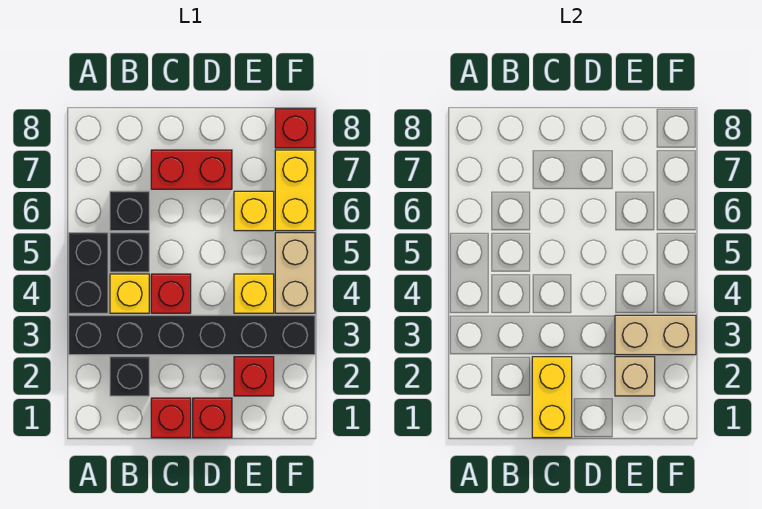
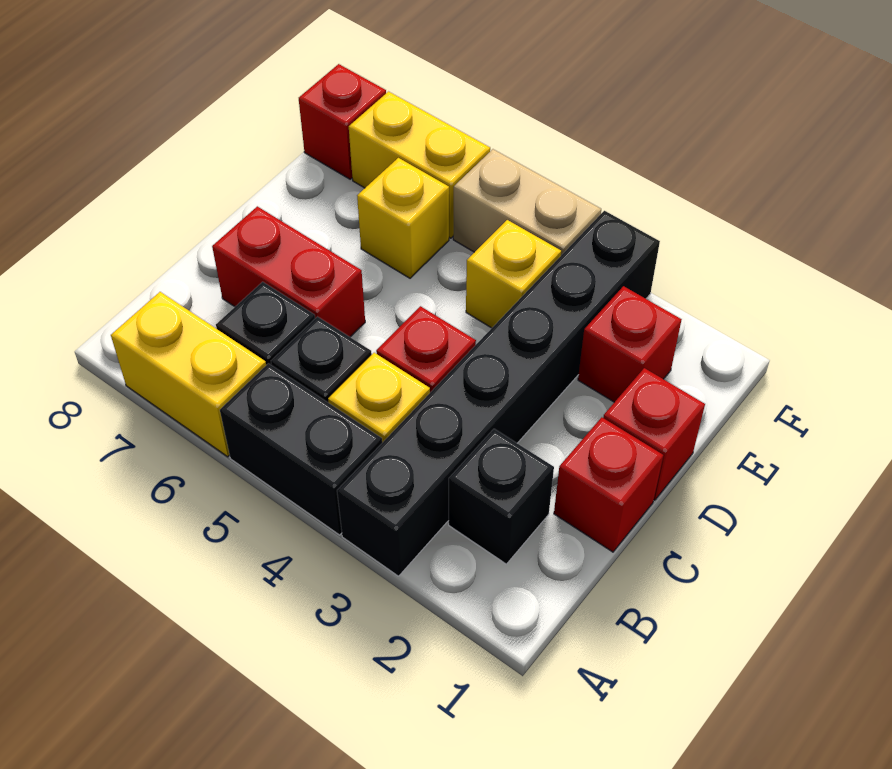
yellow brick C1:C2 level 2 -> yellow brick A6:A7 level 1
red brick C7:D7 level 1 -> red brick C6:C7 level 1
tan brick E2 level 2 -> none
tan brick E3:F3 level 2 -> none

